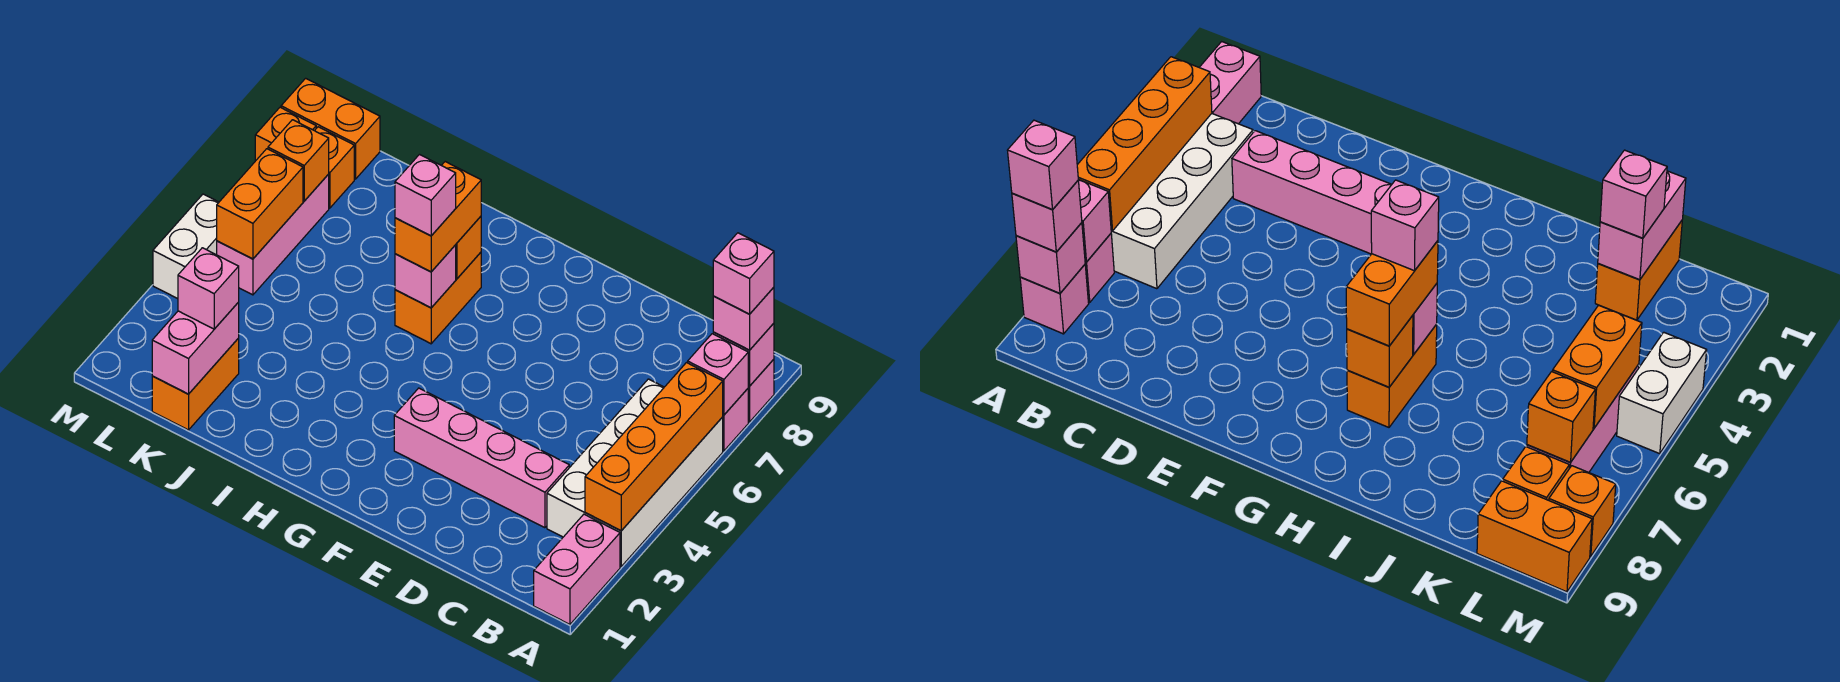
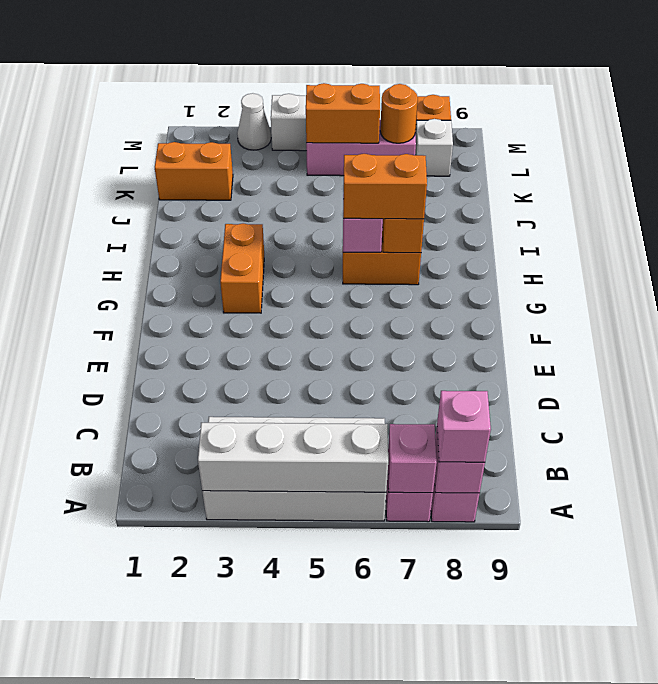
pink brick A1:A2 level 1 -> none
orange brick A3:A6 level 2 -> white brick A3:A6 level 2
pink brick A8 level 4 -> none
pink brick C3:F3 level 1 -> none
pink brick H6 level 4 -> none
pink brick K1:K2 level 2 -> none
pink brick K2 level 3 -> none
orange brick L7 level 2 -> orange round brick L7 level 2
orange brick L8 level 1 -> white brick L8 level 1
orange brick L9:M9 level 1 -> orange brick G3:H3 level 1
none -> white cone M3 level 1

